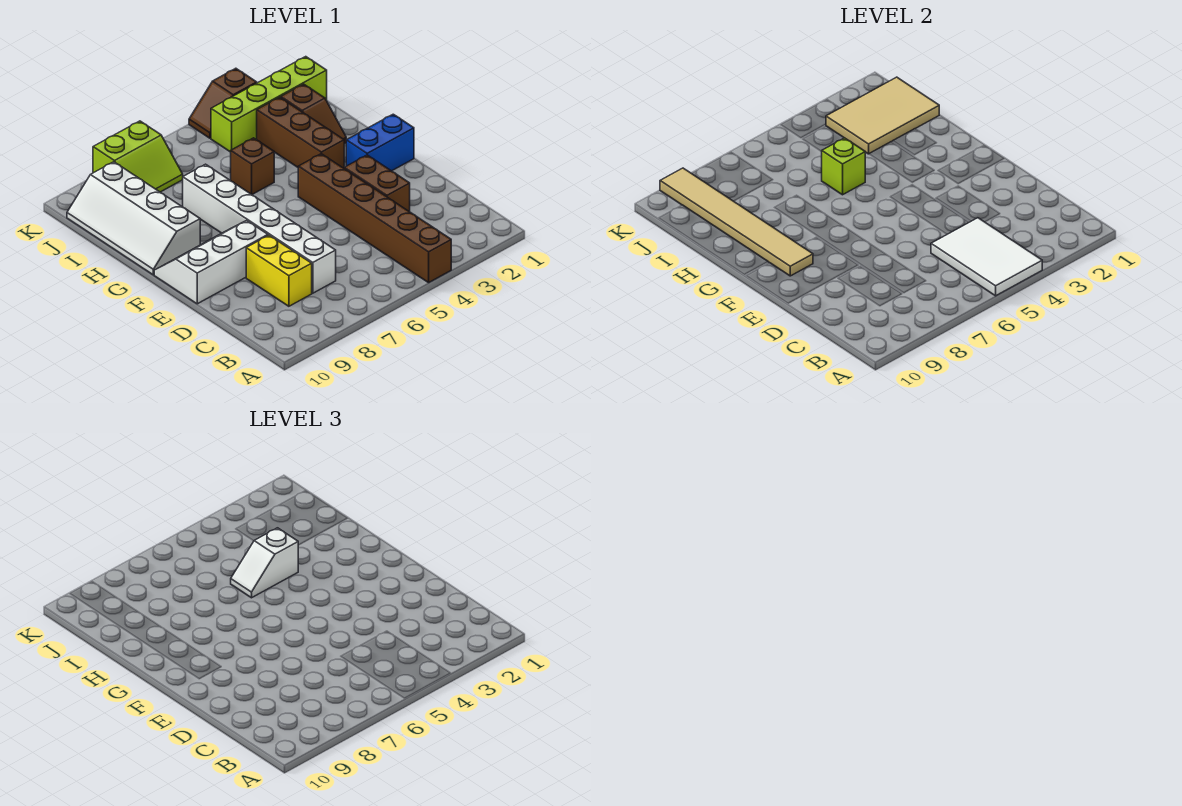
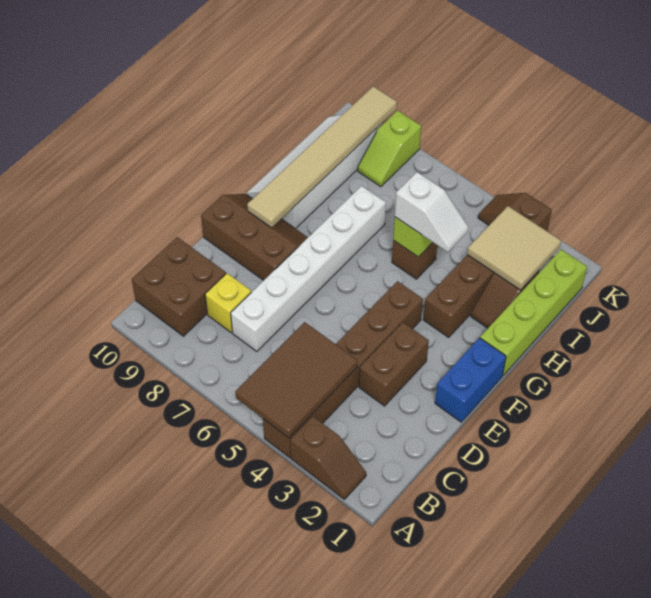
none -> brown slope A2:A3 level 1 top 3
white tile A4:C5 level 2 -> brown tile A4:C5 level 2
none -> brown brick B9:C10 level 1
yellow brick C8:D8 level 1 -> yellow brick C8 level 1
white slope E8:F10 level 1 top E -> brown slope E8:F10 level 1 top E
blue brick F1:F2 level 1 -> blue brick E1:F1 level 1
white slope H4:H5 level 3 top 4 -> white slope H4:H5 level 3 top 5
tan tile I1:J3 level 2 -> tan tile I2:J3 level 2
lime brick J1:J4 level 1 -> lime brick G1:J1 level 1
lime slope J7:K8 level 1 top K -> lime slope J8:K8 level 1 top K

